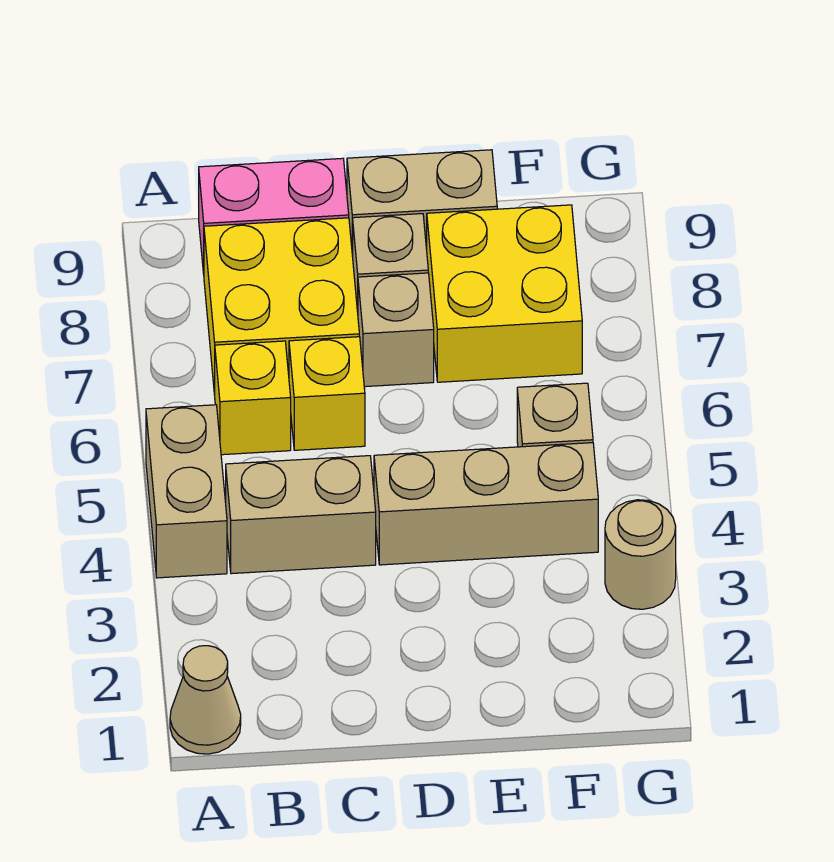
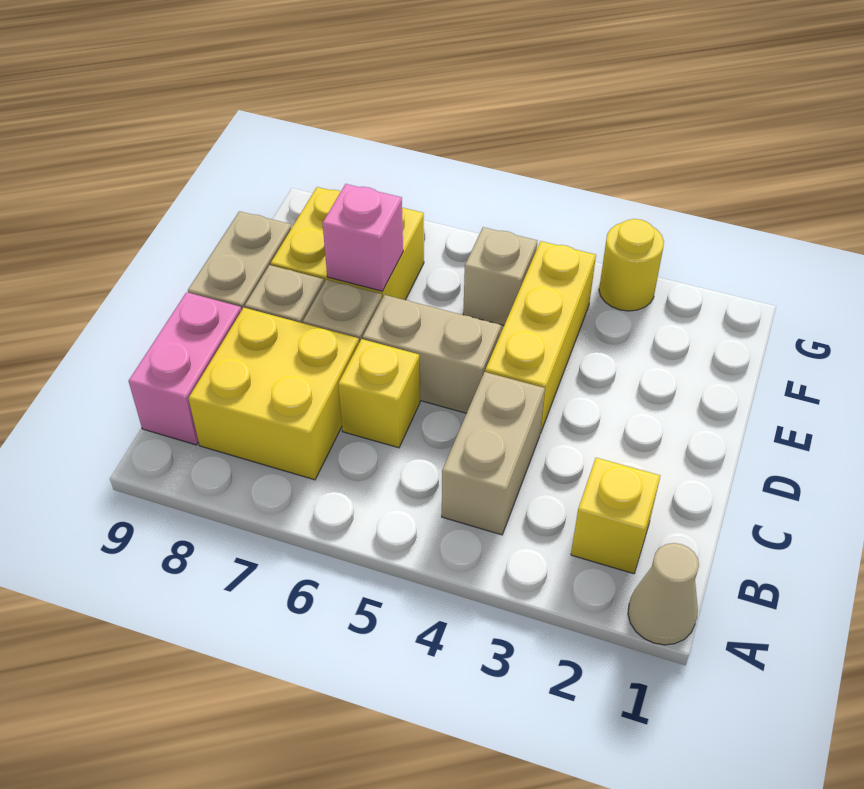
tan brick A4:A5 level 1 -> tan brick D5:D6 level 1
yellow brick B6 level 1 -> yellow brick B2 level 1
tan brick D4:F4 level 1 -> yellow brick D4:F4 level 1
none -> pink brick E7 level 2
tan round brick G3 level 1 -> yellow round brick G3 level 1

